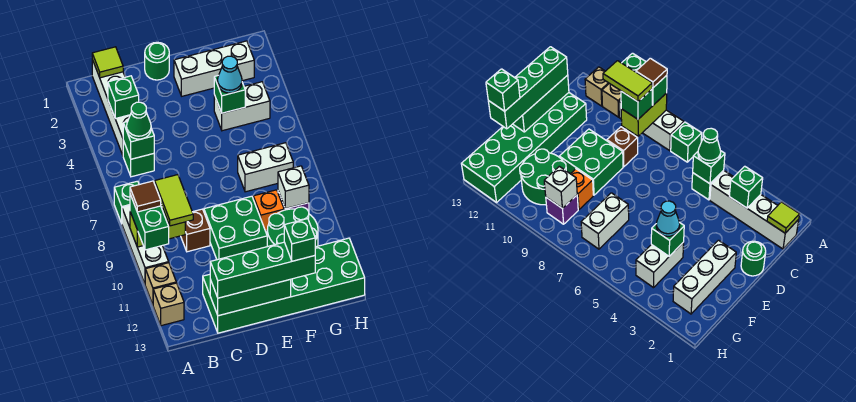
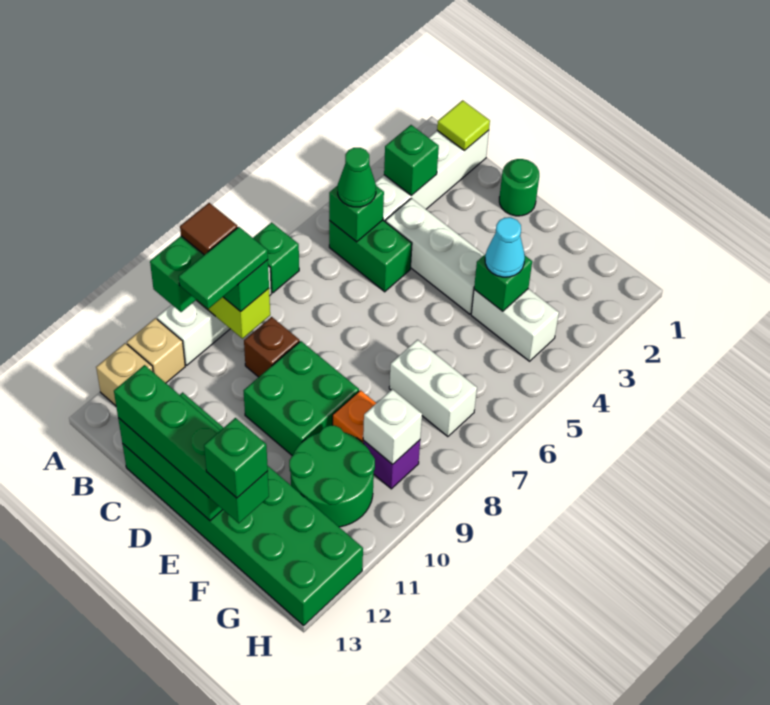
green brick B5 level 1 -> green brick B5:C5 level 1
lime tile B9:B10 level 4 -> green tile B9:B10 level 4
white brick E2:G2 level 1 -> white brick C4:E4 level 1

